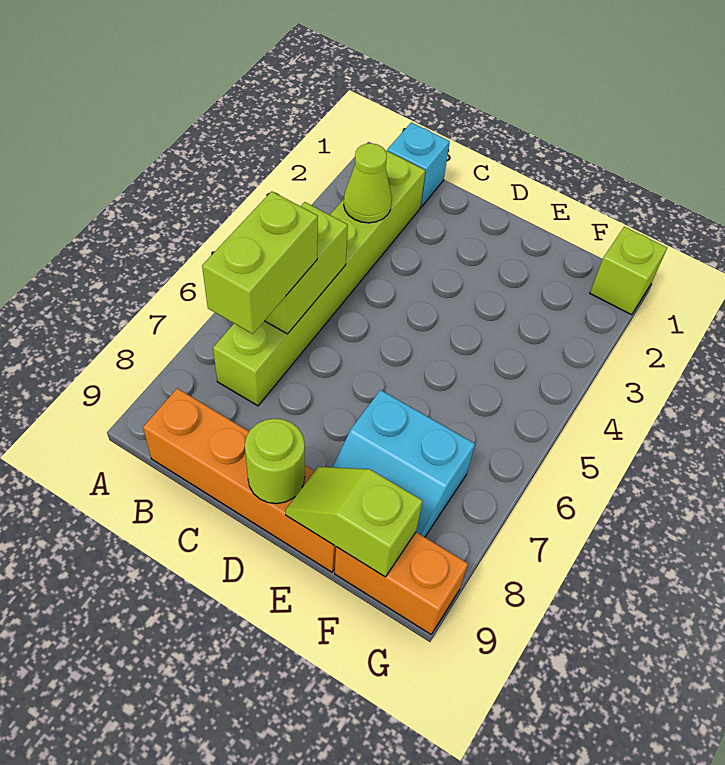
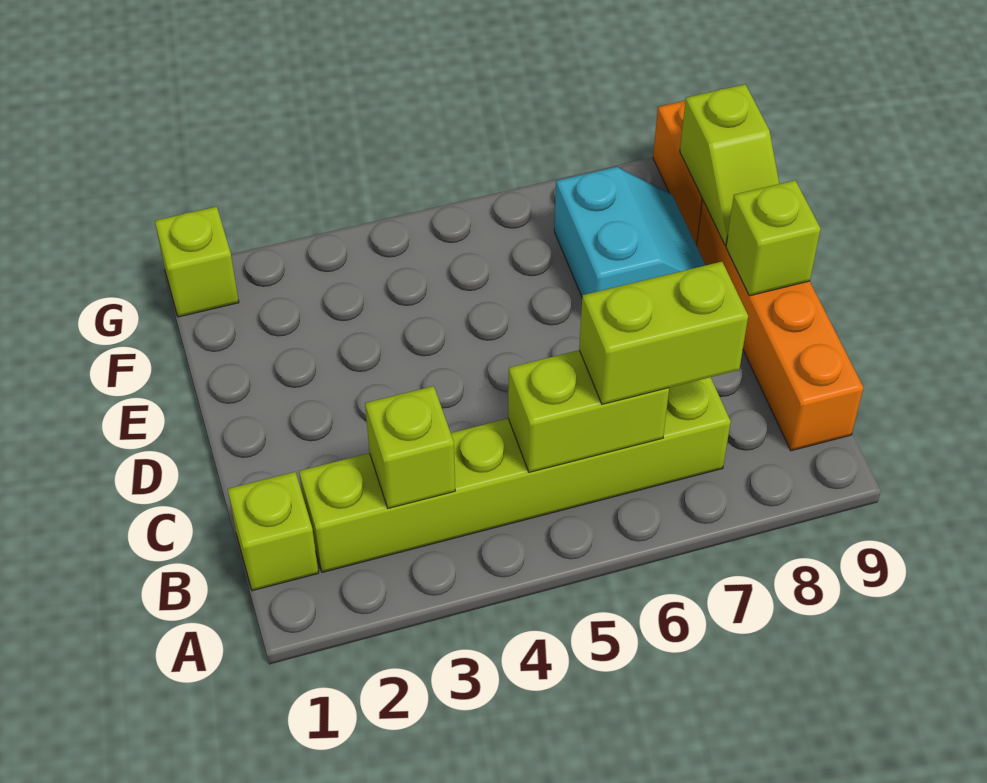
cyan brick B1 level 1 -> lime brick B1 level 1
lime cone B3 level 2 -> lime brick B3 level 2
lime round brick D9 level 2 -> lime brick D9 level 2

